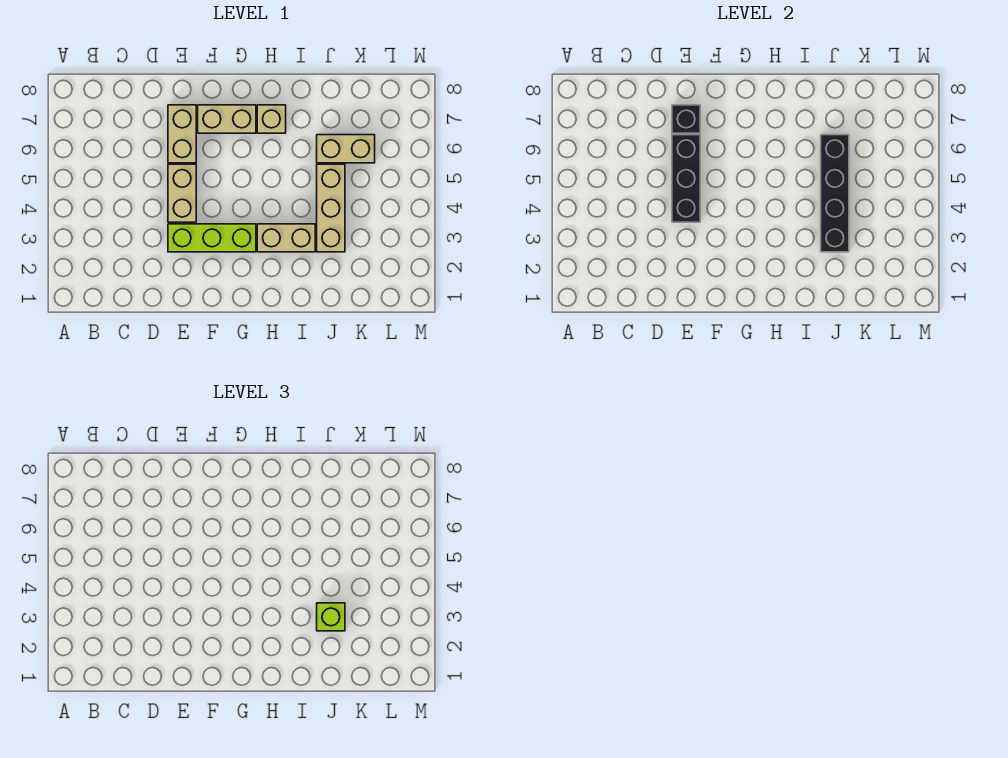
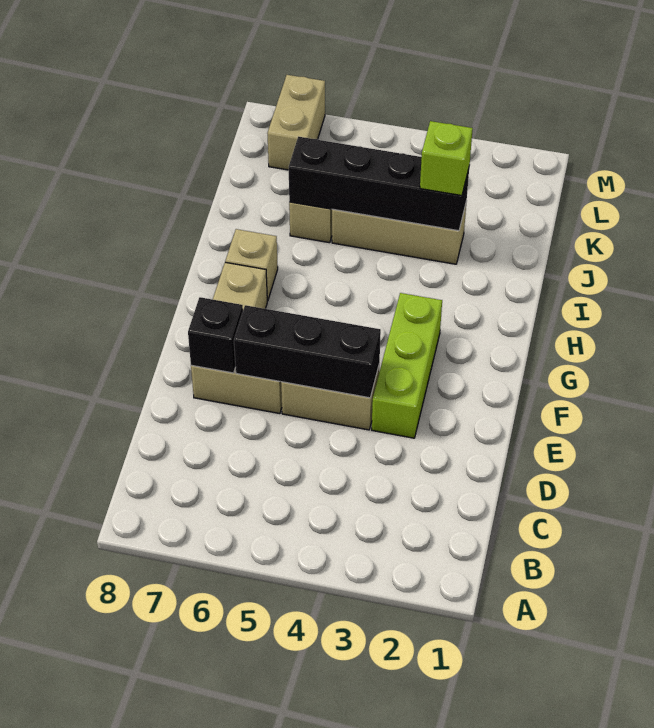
tan brick H3:I3 level 1 -> tan brick L7:M7 level 1

